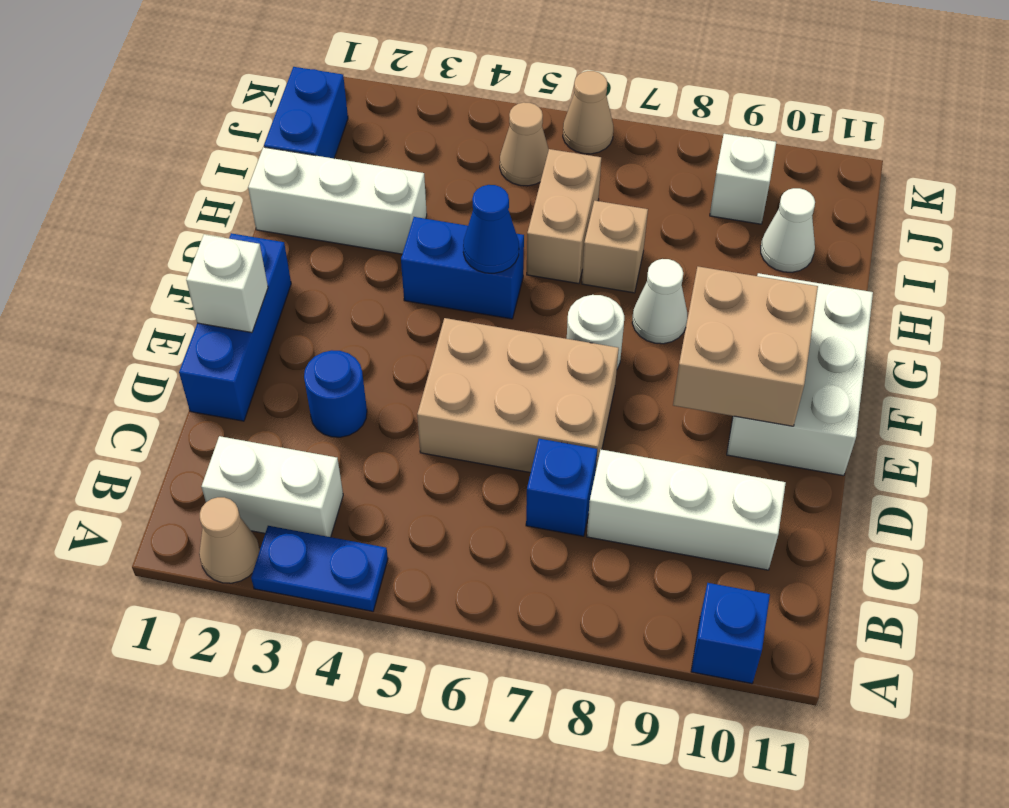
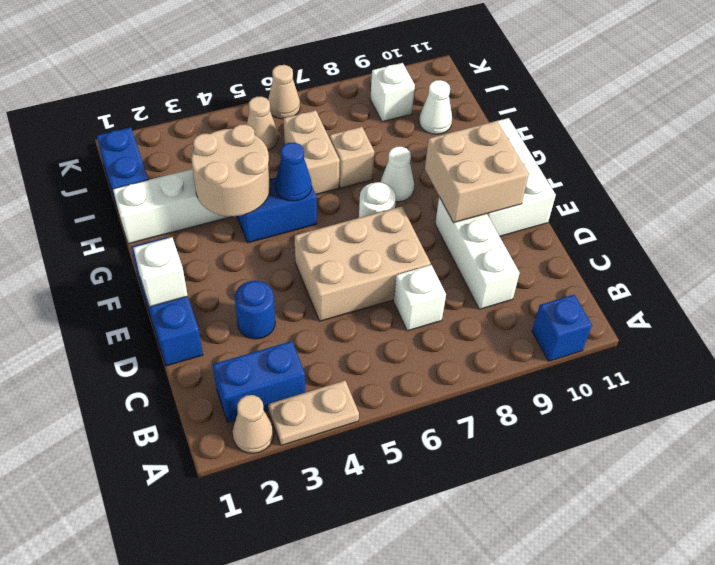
blue plate A3:A4 level 1 -> tan plate A3:A4 level 1
white brick B2:B3 level 1 -> blue brick B2:B3 level 1
blue brick C7 level 1 -> white brick C7 level 1
white brick C8:C10 level 1 -> white brick C9:E9 level 1
none -> tan round brick G3:H4 level 2

